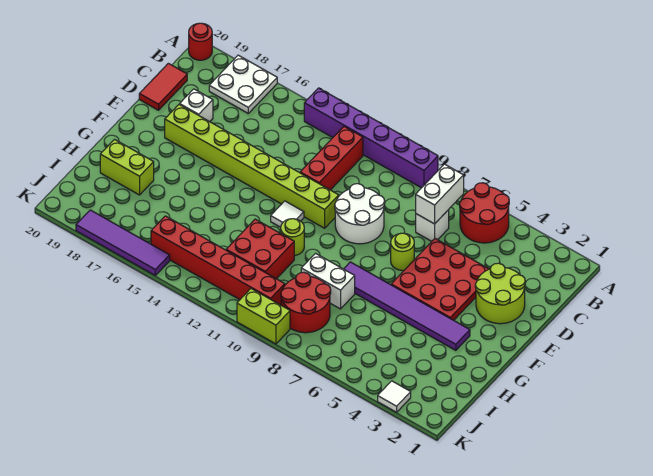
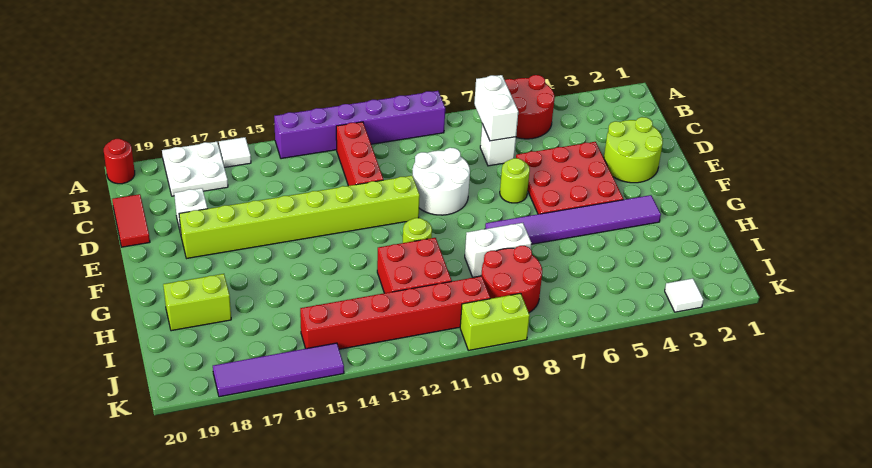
white tile F12 level 1 -> white tile A16 level 1

